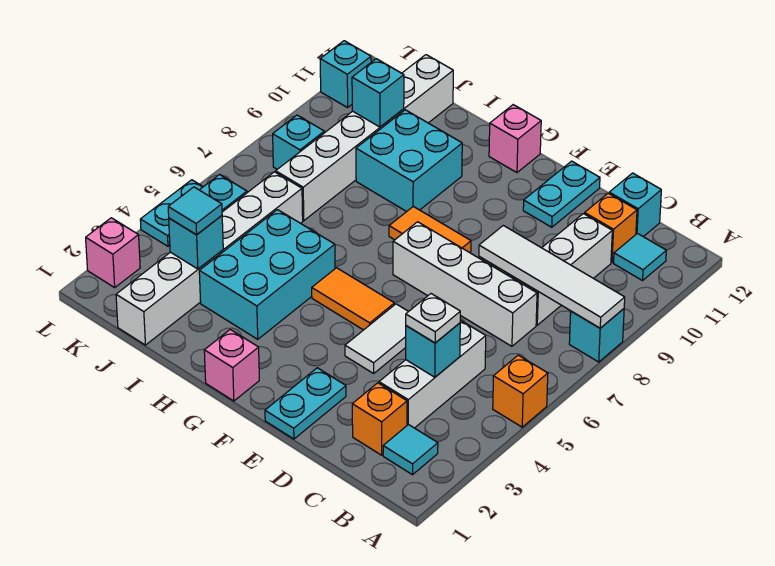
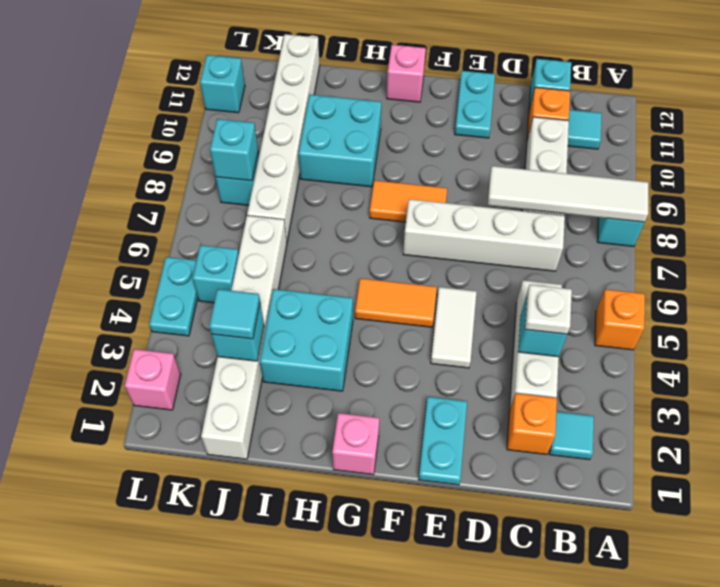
cyan brick H3:I5 level 1 -> cyan brick H3:I4 level 1
cyan brick J10 level 2 -> cyan brick K8 level 2

